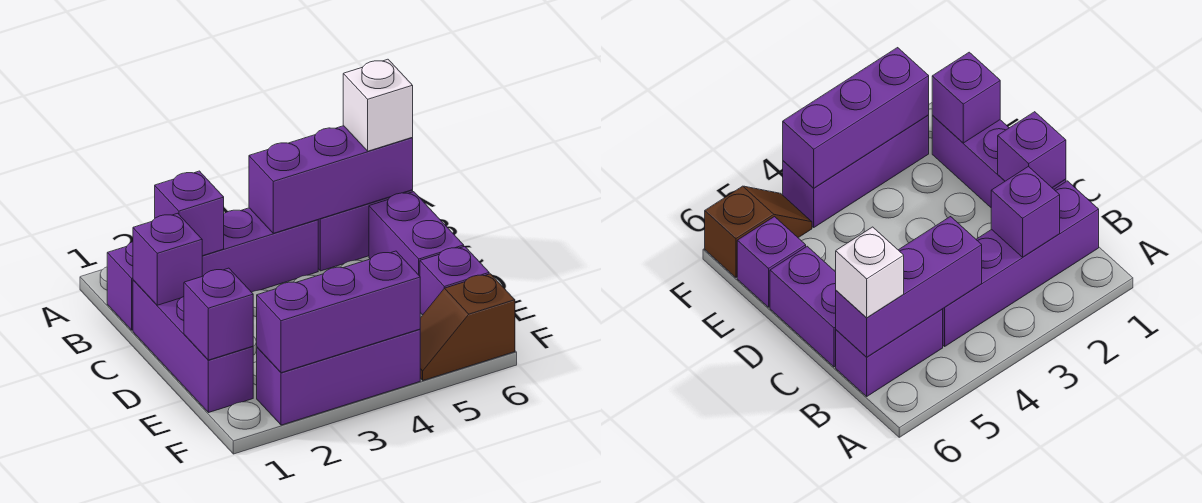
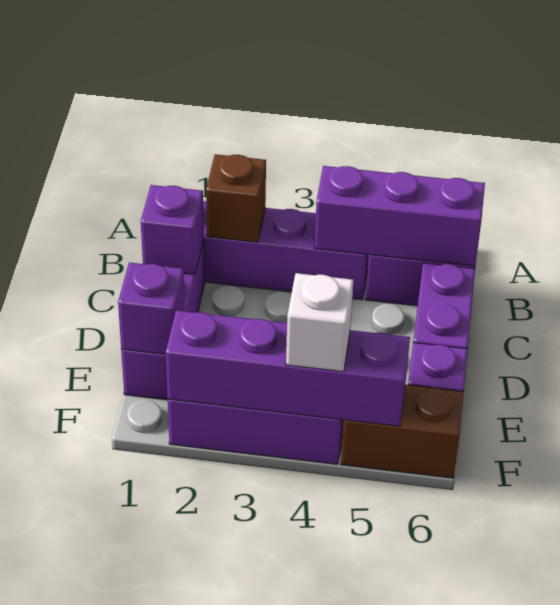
purple brick B2 level 2 -> brown brick B2 level 2
white brick B6 level 3 -> white brick F4 level 3
purple brick F2:F4 level 2 -> purple brick F2:F5 level 2
brown slope F5:F6 level 1 top 6 -> brown brick F5:F6 level 1

